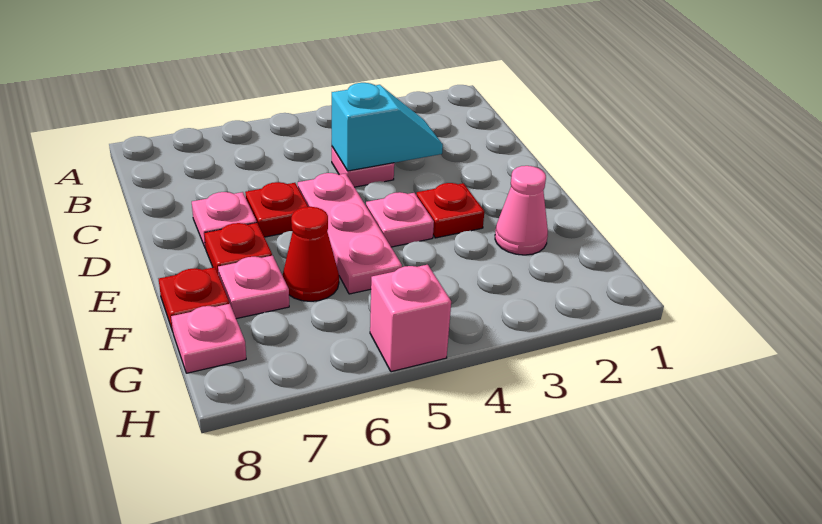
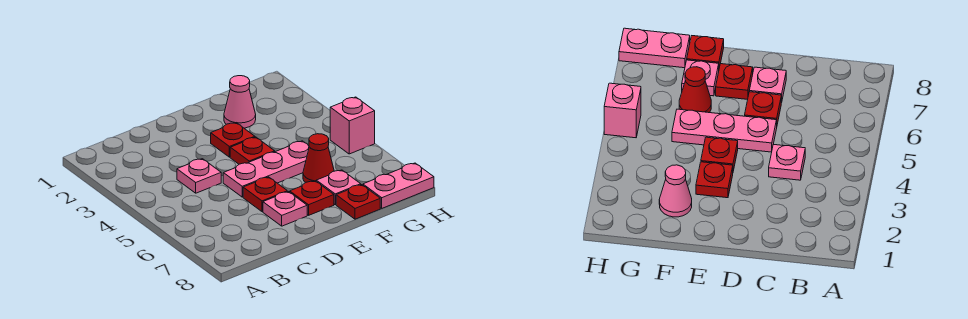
cyan slope C3:C4 level 2 top 4 -> none
pink plate E4 level 1 -> red plate E4 level 1
pink plate G8 level 1 -> pink plate G8:H8 level 1

